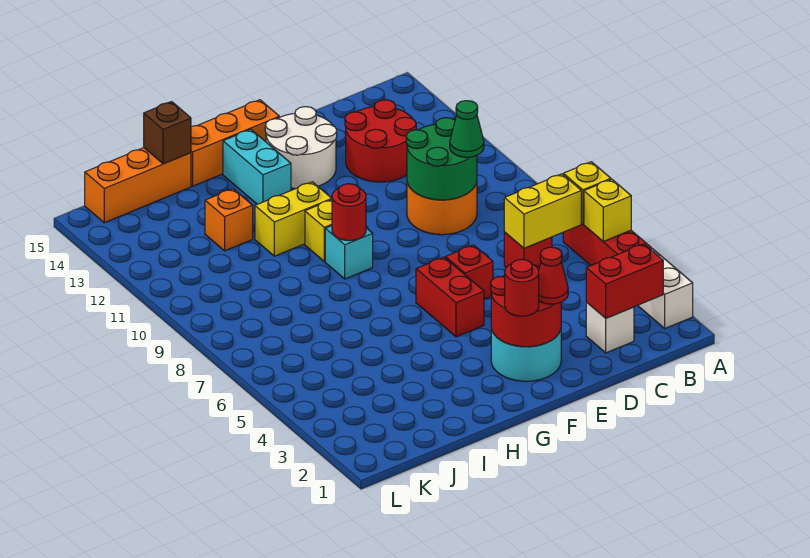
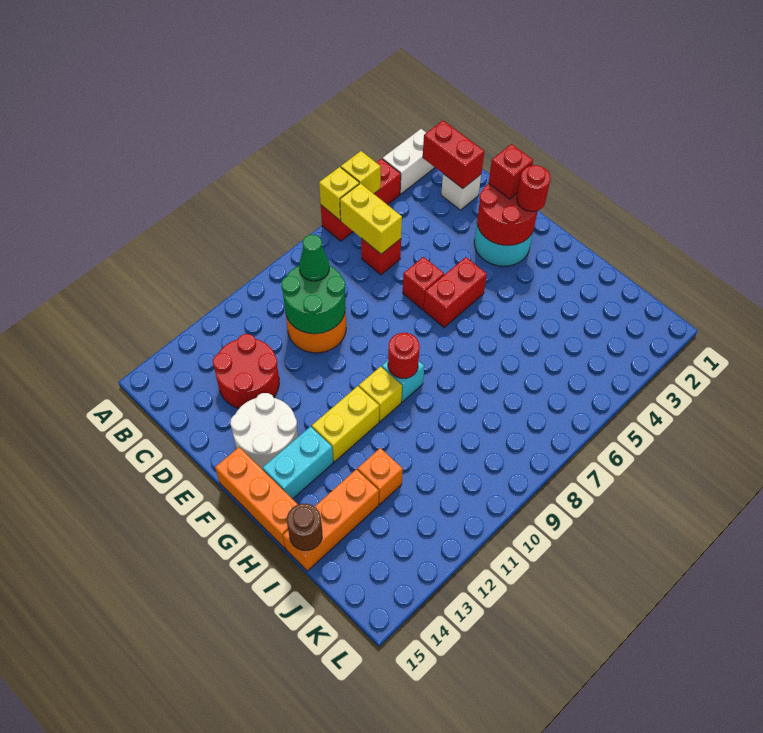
red cone E2 level 3 -> red brick E2 level 3
yellow brick G11:H11 level 1 -> yellow brick G11:G12 level 1
orange brick I15:K15 level 1 -> orange brick I13:I15 level 1
brown brick I15 level 2 -> brown round brick I15 level 2

